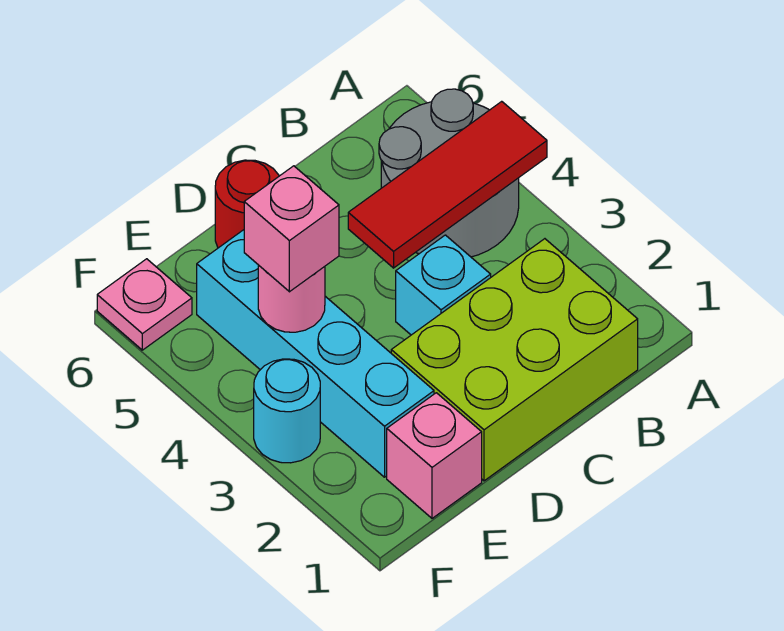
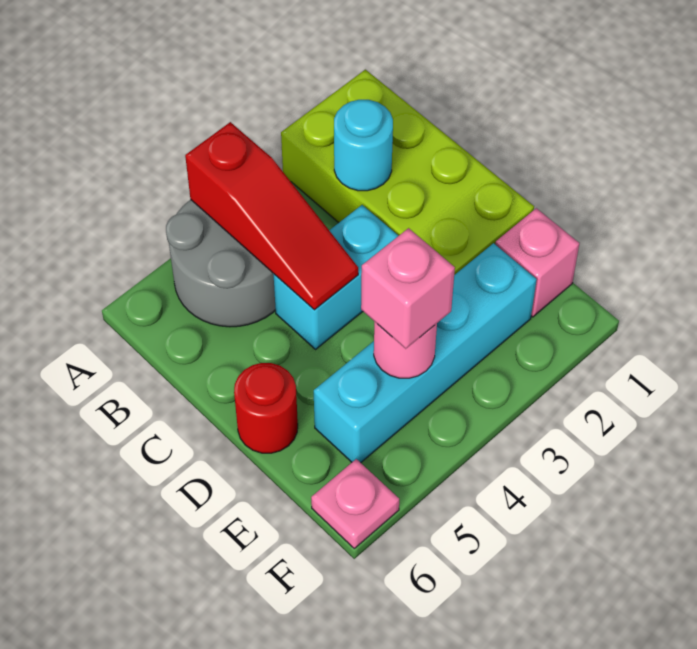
red tile A4:C4 level 2 -> red slope A4:C4 level 2 top A
lime brick B1:D2 level 1 -> lime brick A1:D2 level 1
cyan brick C3 level 1 -> cyan brick C3:C4 level 1
cyan round brick F3 level 1 -> cyan round brick B2 level 2

